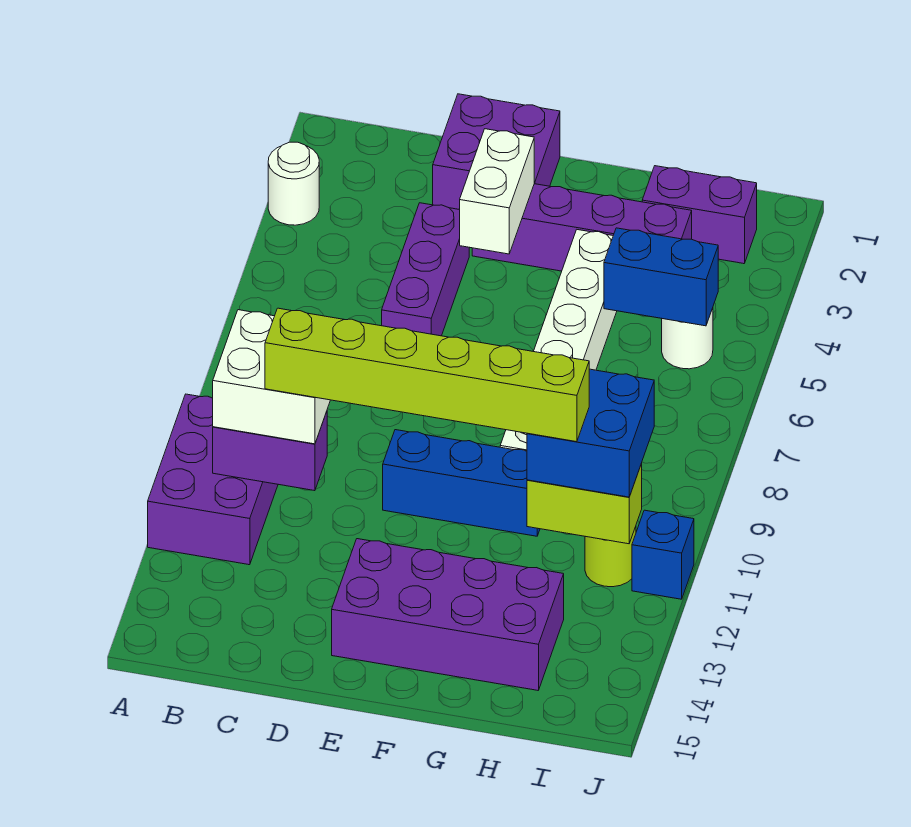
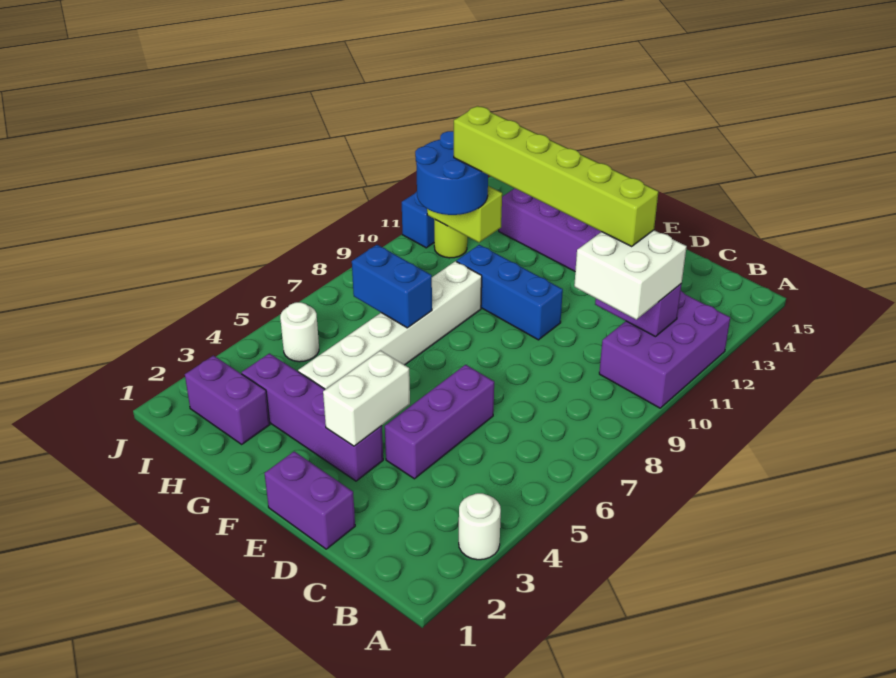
purple brick D1:E2 level 1 -> purple brick D1:E1 level 1
blue brick H5:I5 level 2 -> blue brick G7:H7 level 2
blue brick H10:I11 level 3 -> blue round brick H10:I11 level 3

